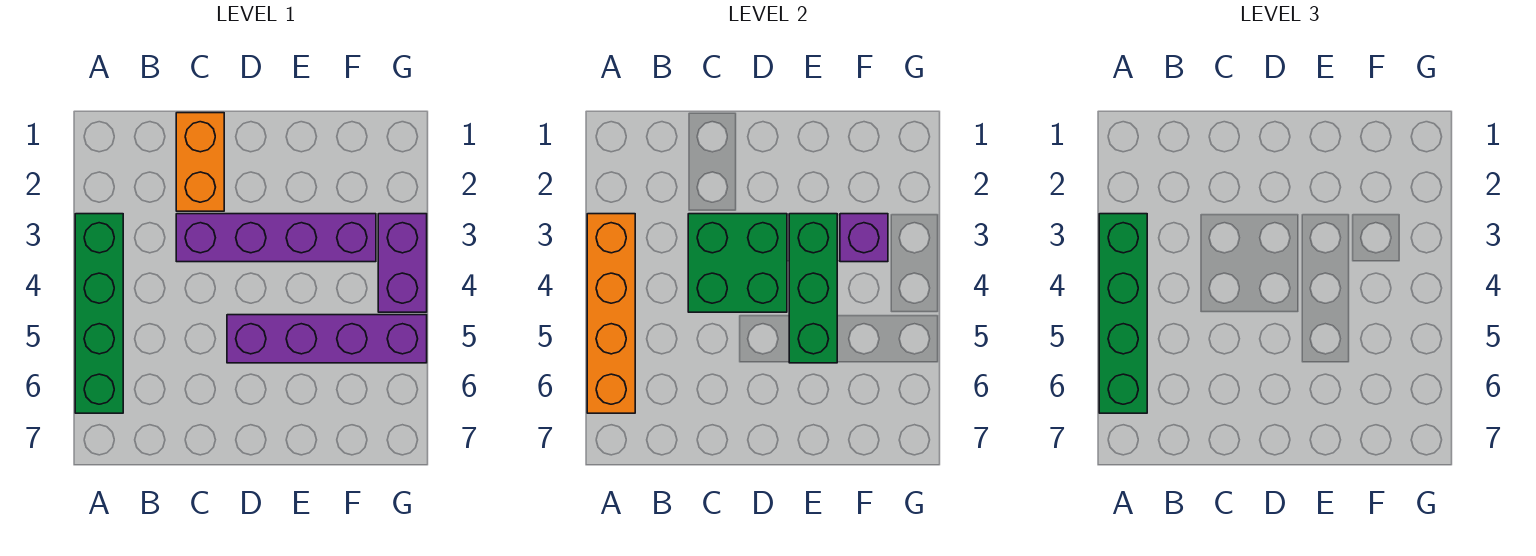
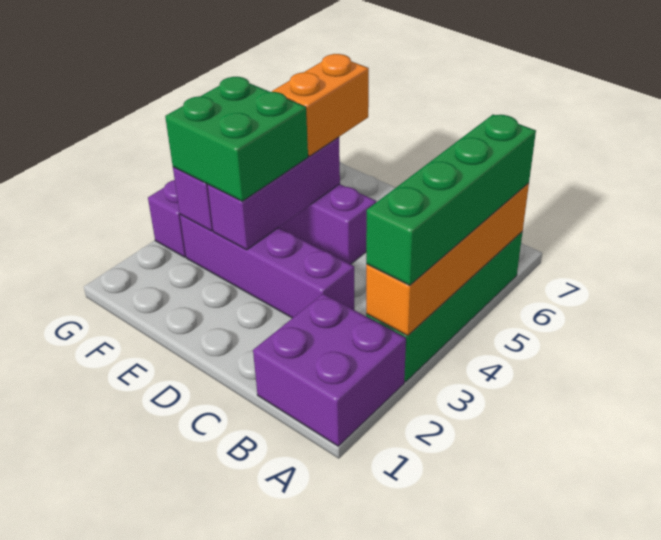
none -> purple brick A1:B2 level 1
orange brick C1:C2 level 1 -> orange brick E5:E6 level 3
green brick C3:D4 level 2 -> green brick E3:F4 level 3
green brick E3:E5 level 2 -> purple brick E3:E5 level 2

